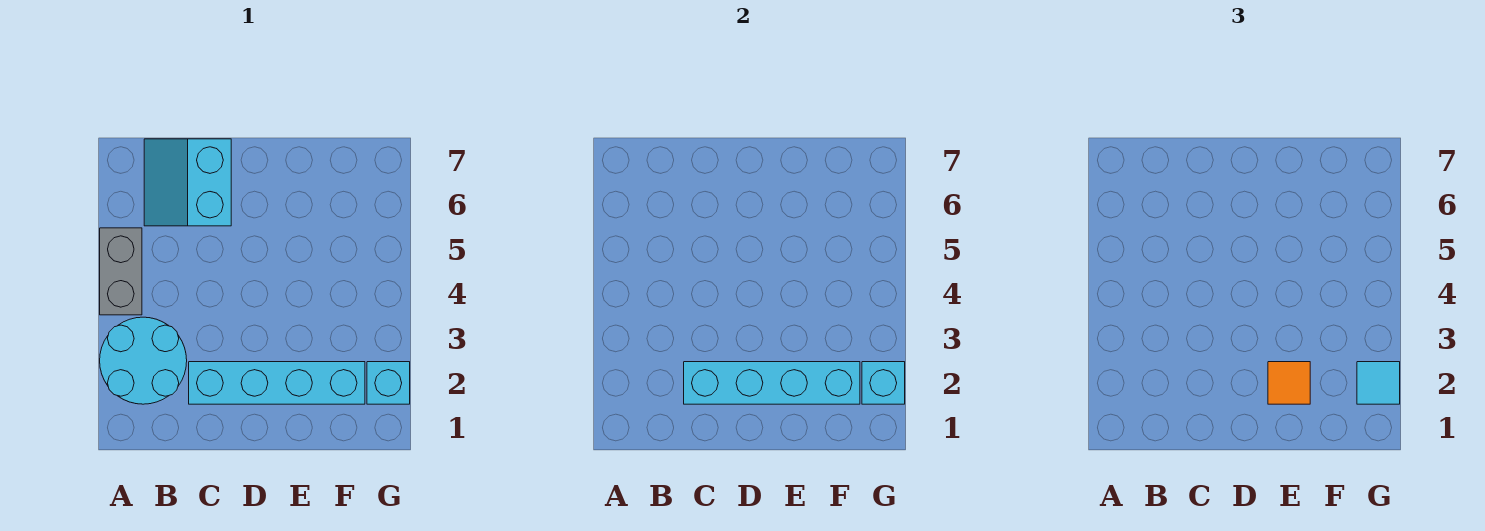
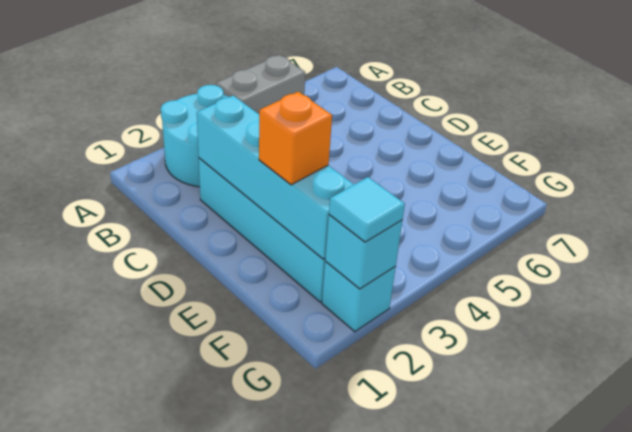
cyan slope B6:C7 level 1 top C -> none
orange tile E2 level 3 -> orange brick E2 level 3

